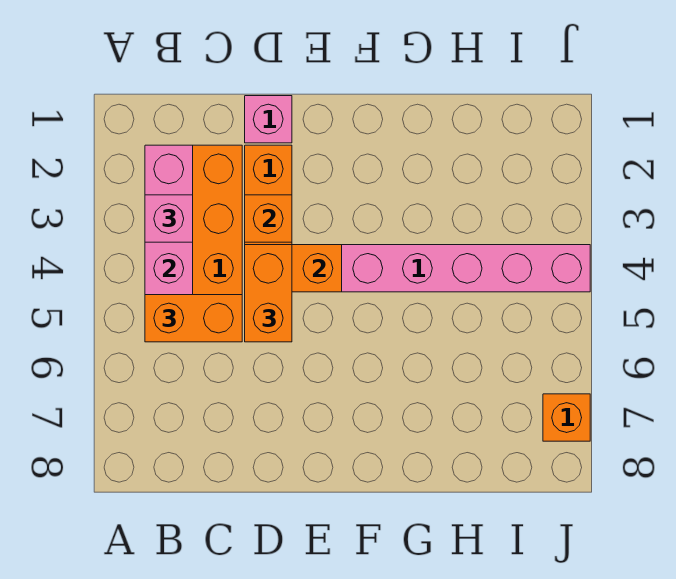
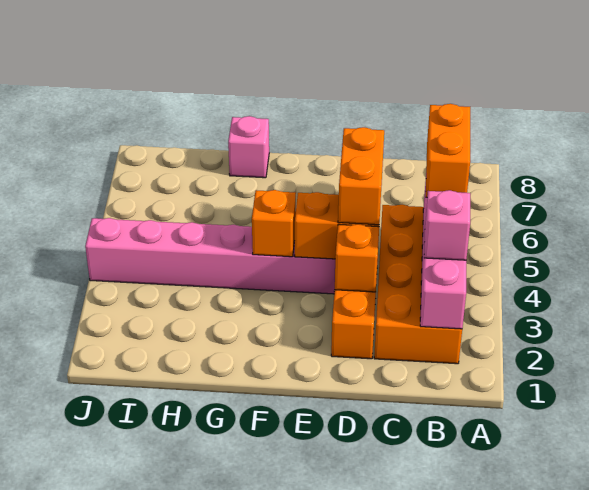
orange brick B5:C5 level 3 -> orange brick B5:B6 level 3
pink brick D1 level 1 -> pink brick G8 level 1
orange brick J7 level 1 -> orange brick F4 level 2

